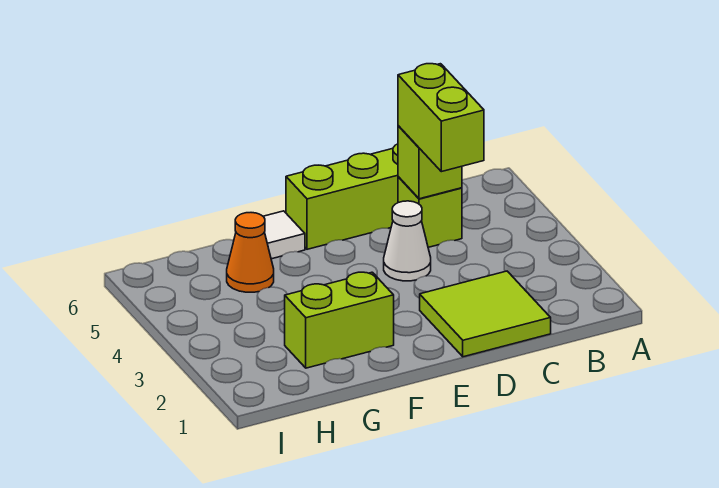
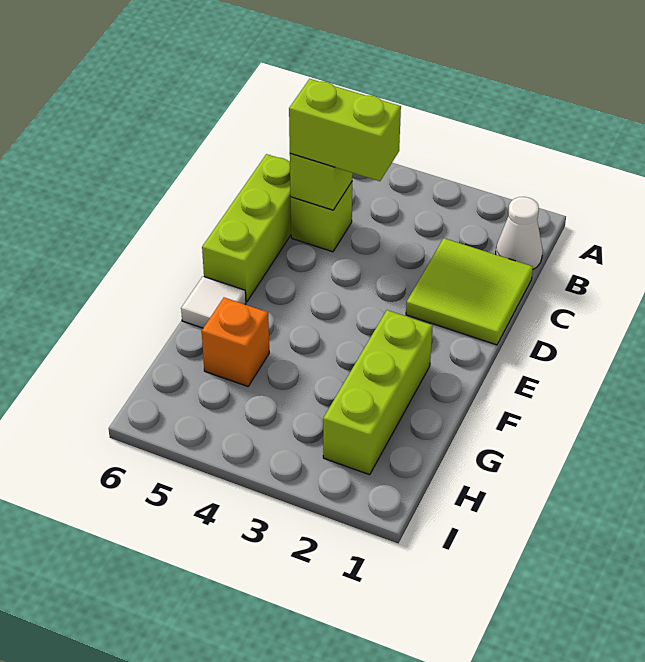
white cone D4 level 1 -> white cone B1 level 1
lime brick F2:G2 level 1 -> lime brick F2:H2 level 1
orange cone G5 level 1 -> orange brick G5 level 1

